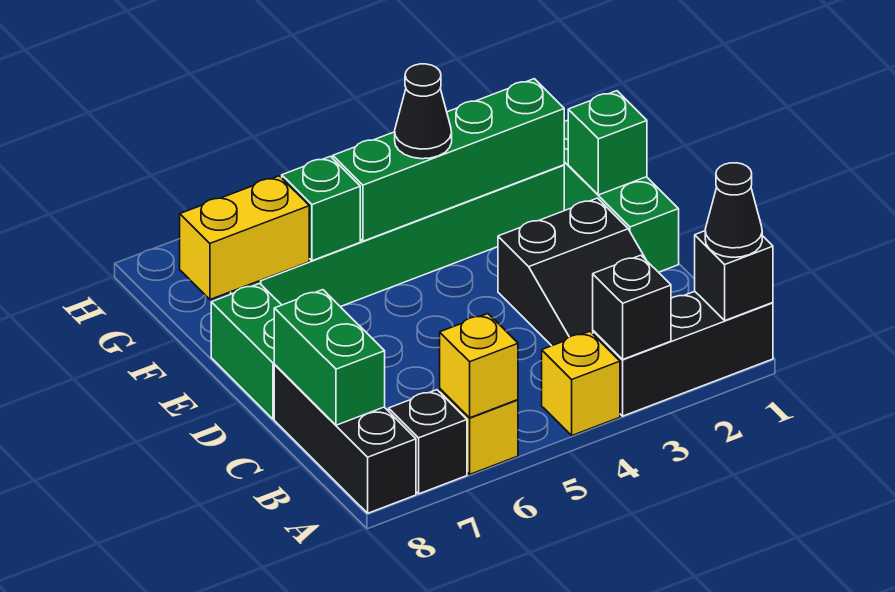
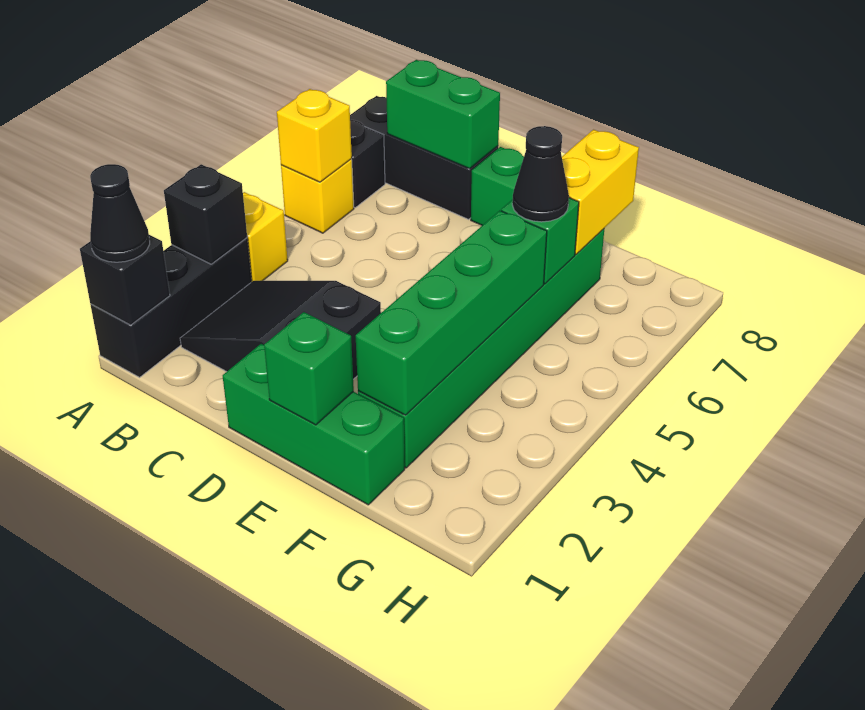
black cone F4 level 3 -> black cone F6 level 3

